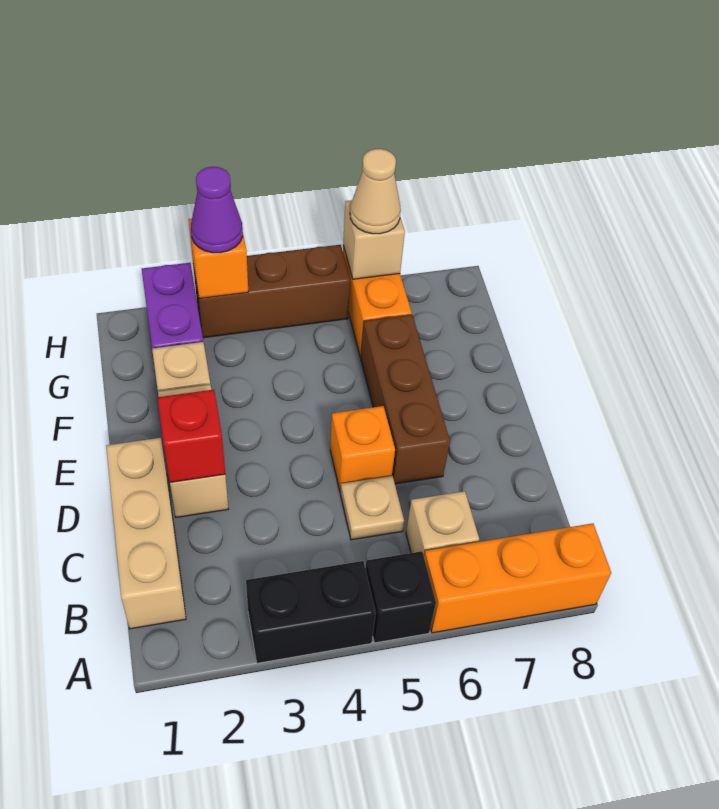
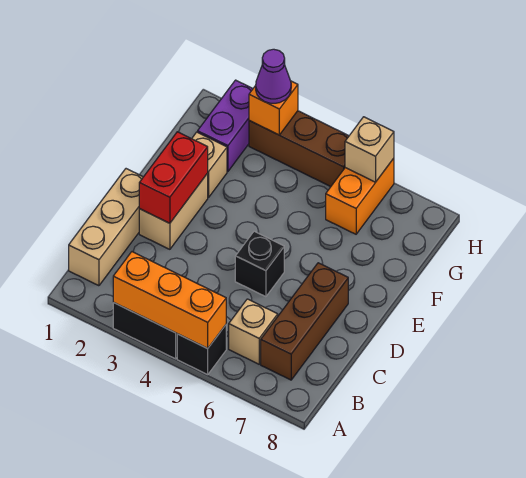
orange brick A6:A8 level 1 -> orange brick A3:A5 level 2
tan plate C5 level 1 -> none
red brick D2 level 2 -> red brick D2:E2 level 2
orange brick D5 level 1 -> black brick D5 level 1
brown brick D6:F6 level 1 -> brown brick B7:D7 level 1
tan cone H6 level 3 -> none

